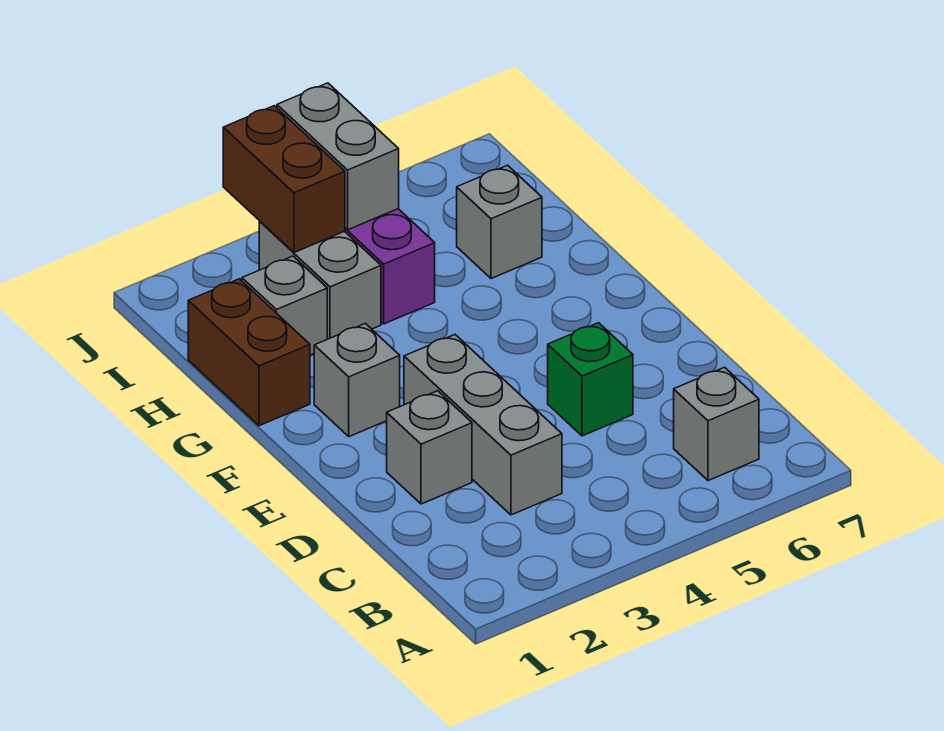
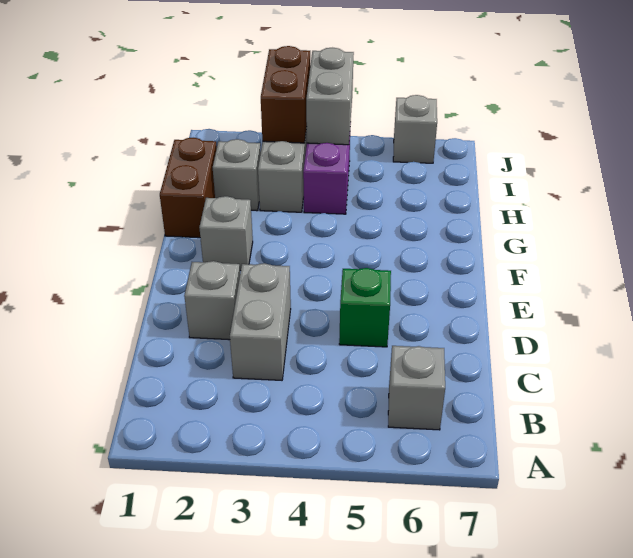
grey brick C3:E3 level 1 -> grey brick C3:D3 level 1
grey brick H6 level 1 -> grey brick J6 level 1

